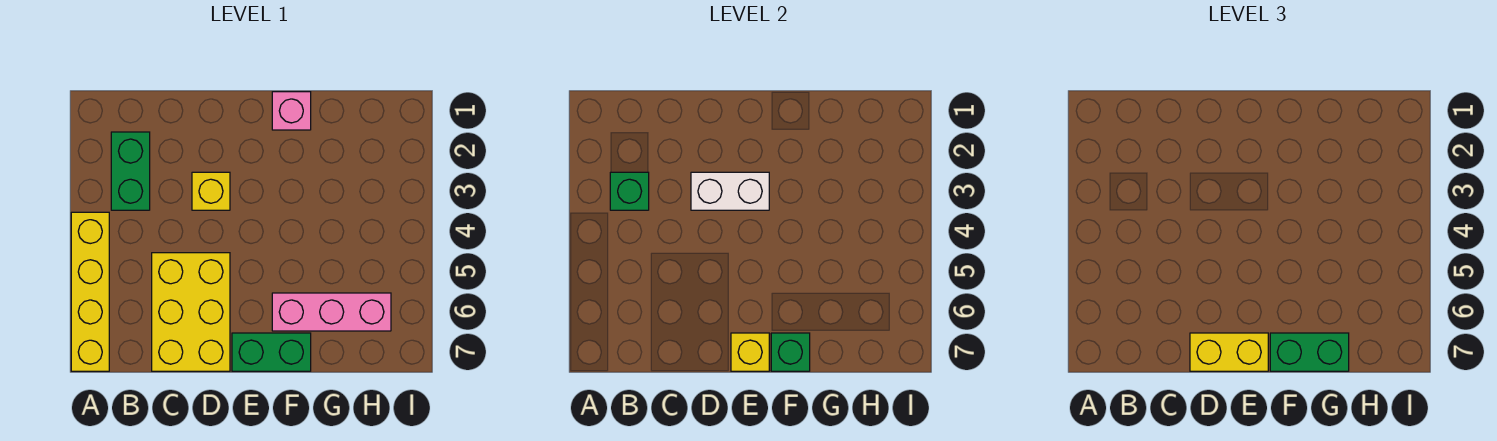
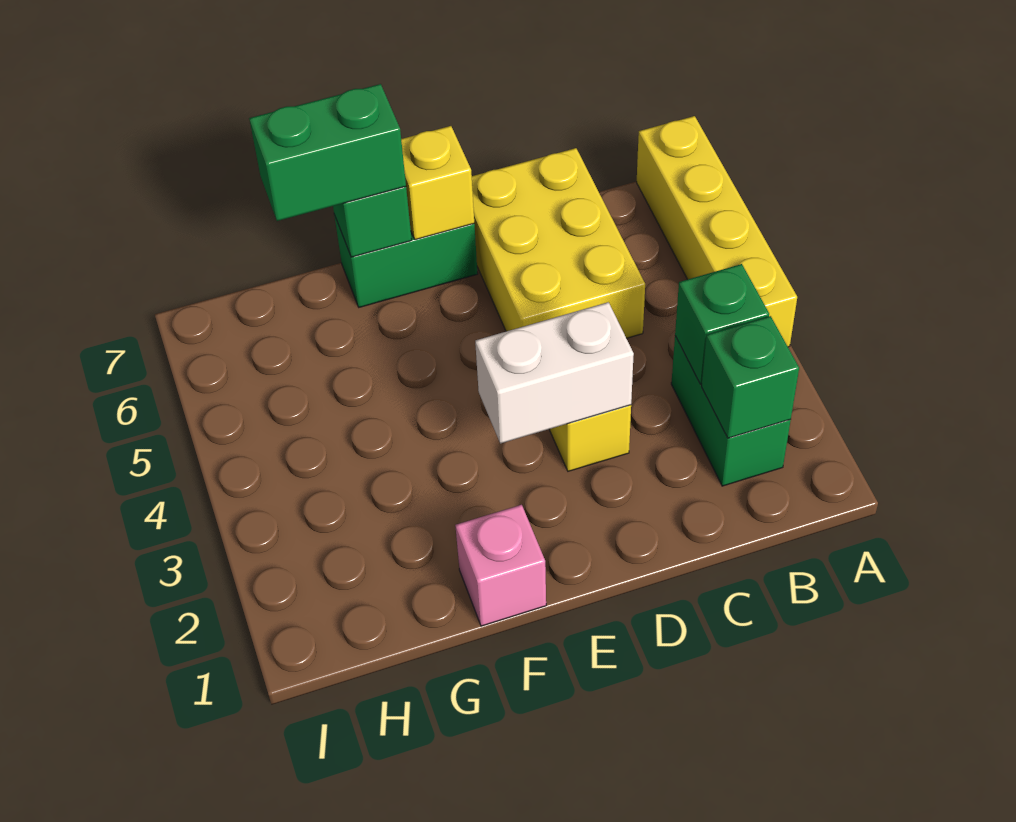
none -> green brick B2 level 2
yellow brick D7:E7 level 3 -> none
pink brick F6:H6 level 1 -> none

